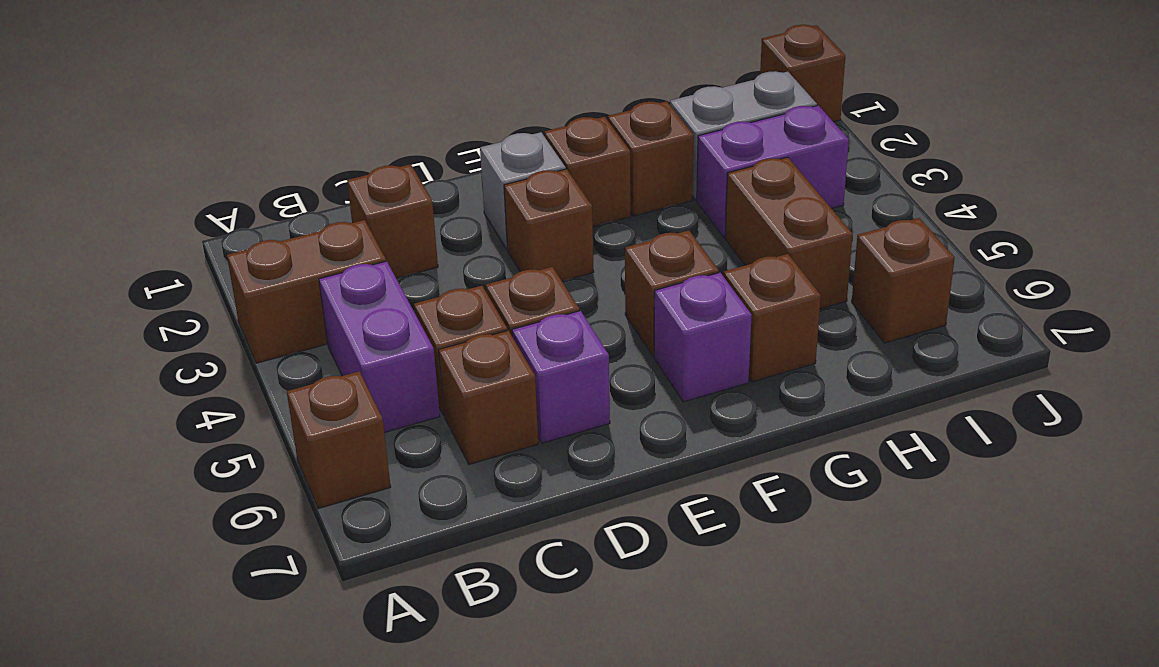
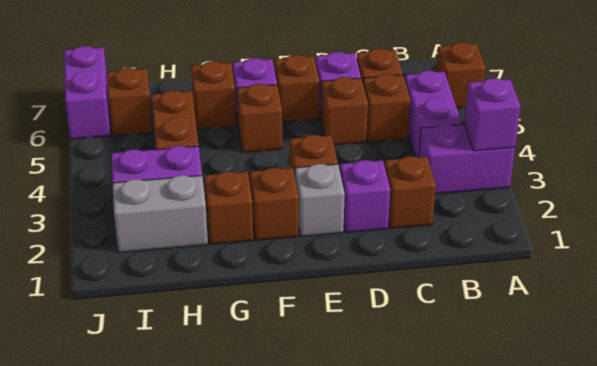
brown brick A3:B3 level 1 -> purple brick A3:B3 level 1
none -> purple brick A3 level 2
none -> purple brick D2 level 1
brown brick J1 level 1 -> brown brick E6 level 1
none -> purple brick J6:J7 level 1

